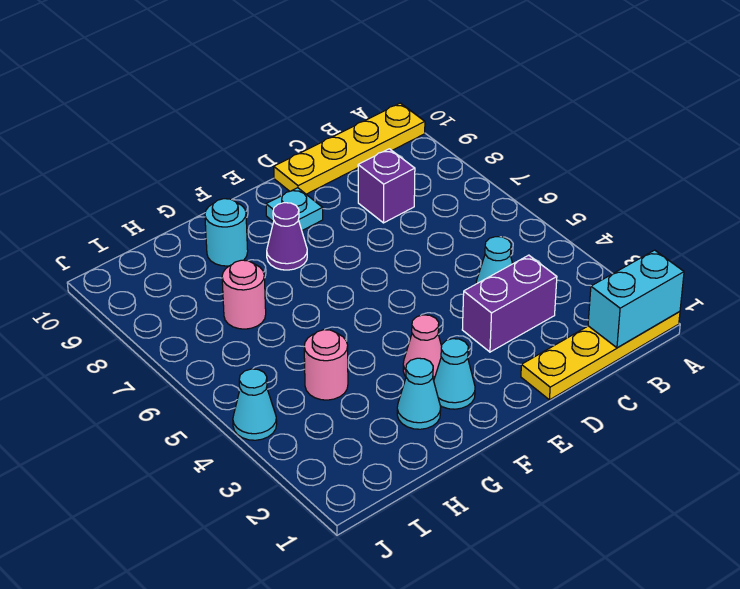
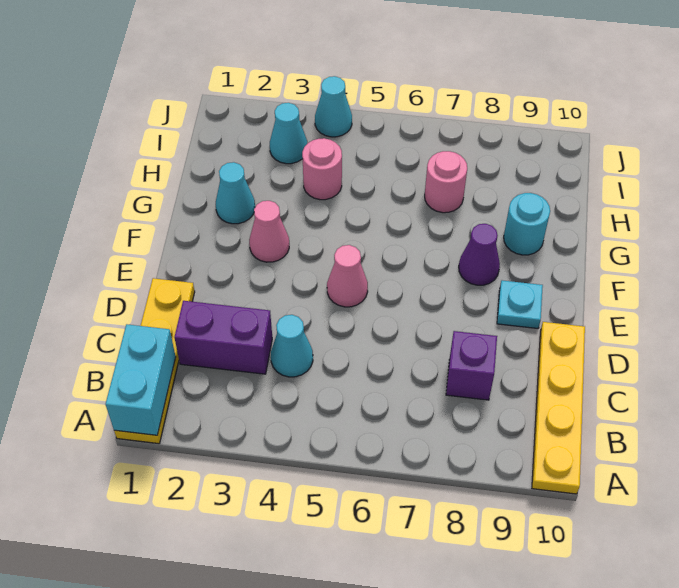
purple brick C3:D3 level 1 -> purple brick C2:C3 level 1
none -> pink cone E5 level 1
cyan cone F2 level 1 -> cyan cone I3 level 1

